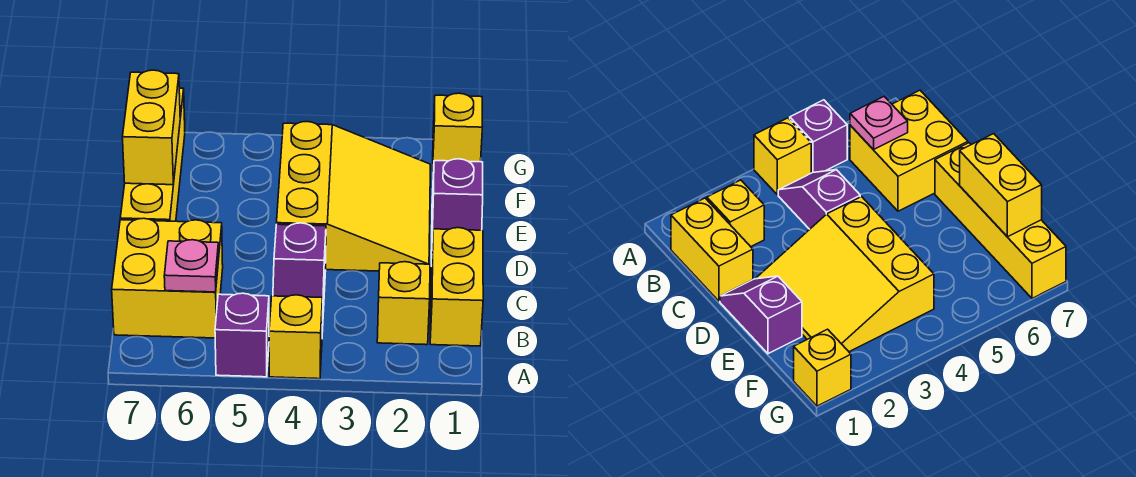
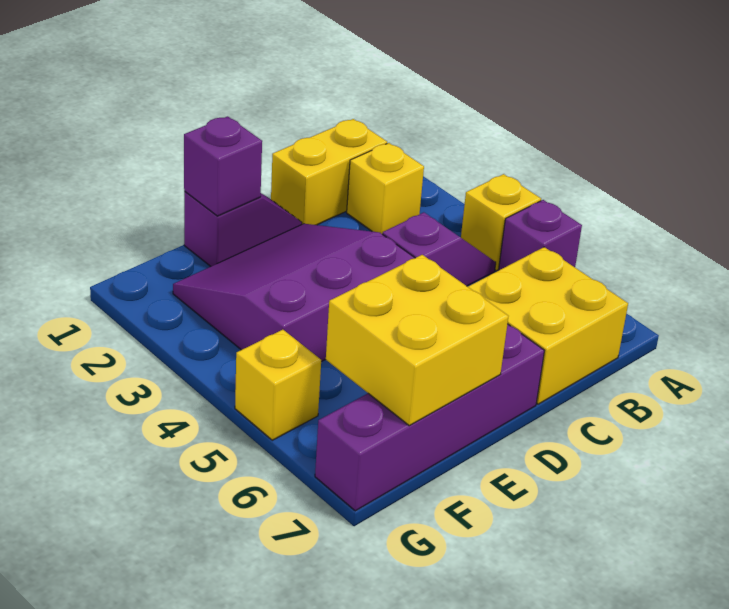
pink plate B6 level 2 -> none
yellow slope D2:F4 level 1 top 4 -> purple slope D2:F4 level 1 top 4
yellow brick D7:G7 level 1 -> purple brick D7:G7 level 1
none -> purple brick E1 level 2
yellow brick E7:F7 level 2 -> yellow brick E6:F7 level 2
yellow brick G1 level 1 -> yellow brick G5 level 1

